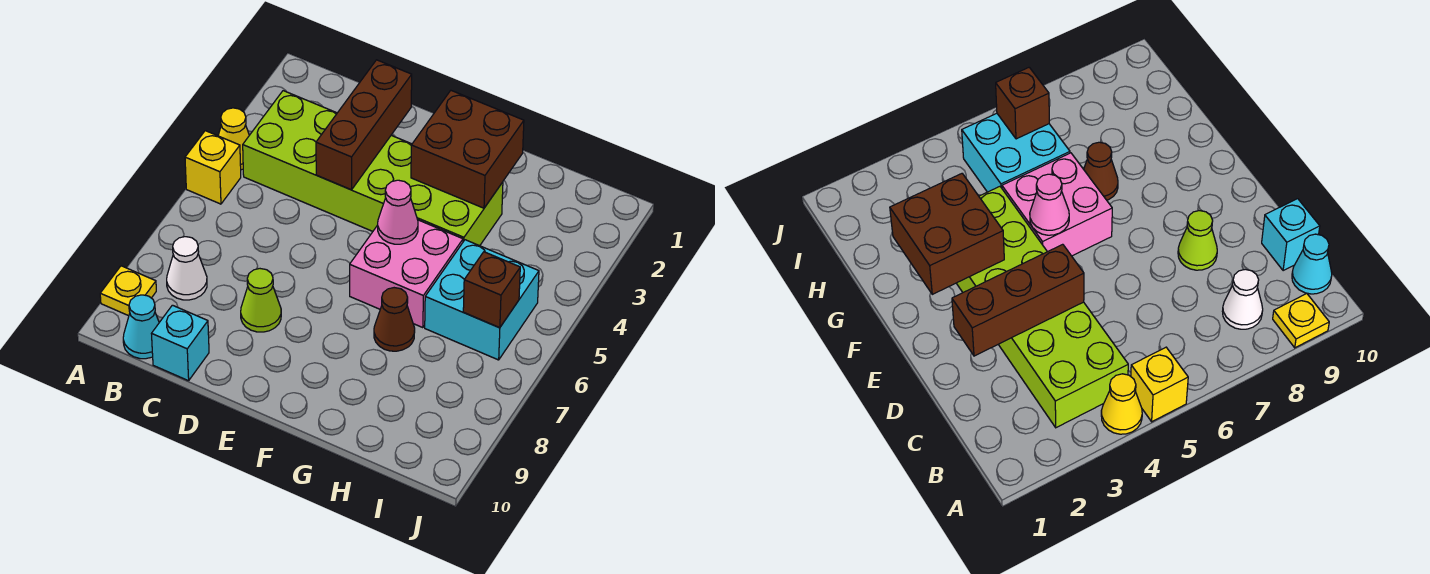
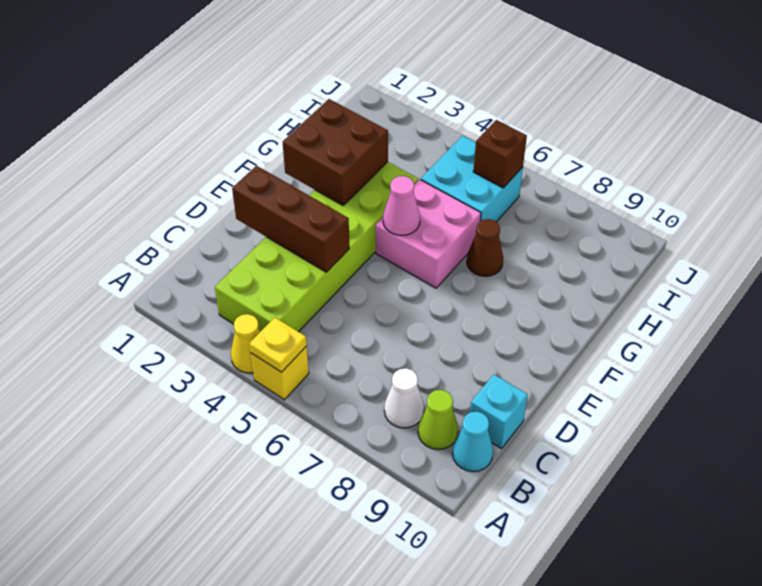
yellow plate A9 level 1 -> yellow plate A5 level 2
lime cone D8 level 1 -> lime cone B9 level 1

